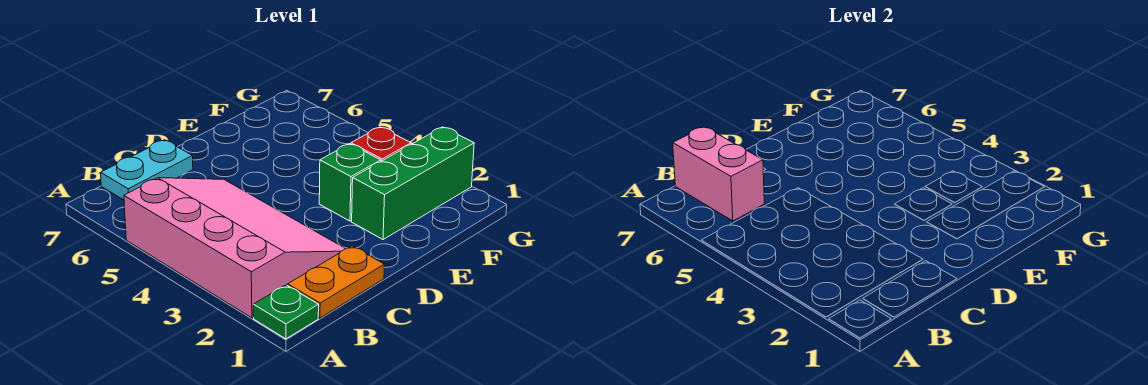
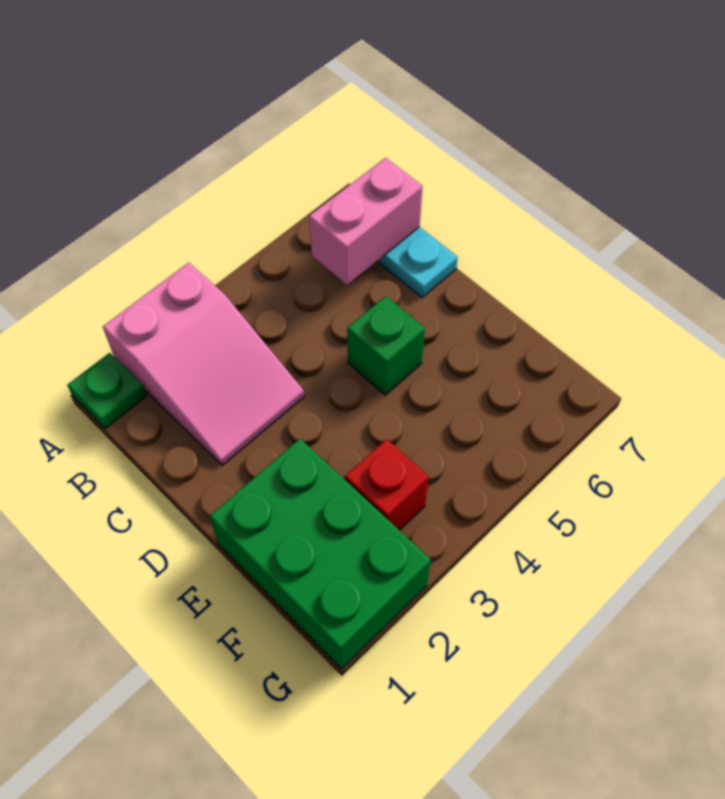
pink slope A2:C5 level 1 top A -> pink slope A2:C3 level 1 top A
orange plate B1:C1 level 1 -> none
green brick E2:G2 level 1 -> green brick E1:G2 level 1
green brick E3 level 1 -> green brick D5 level 1

